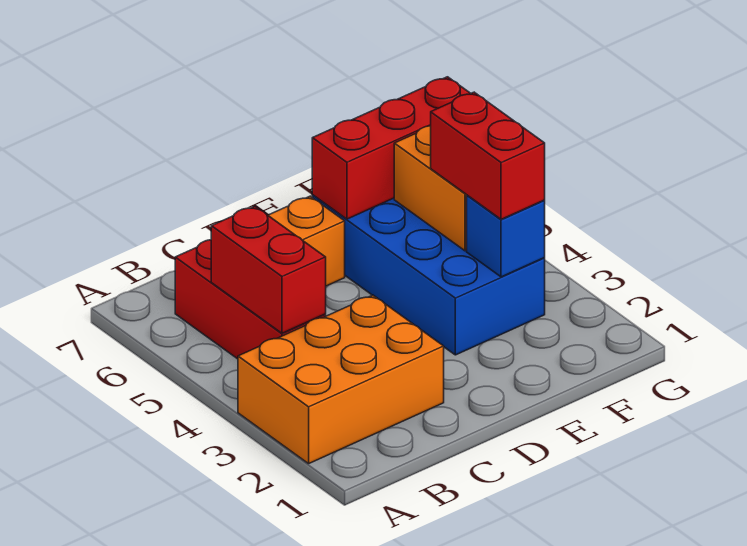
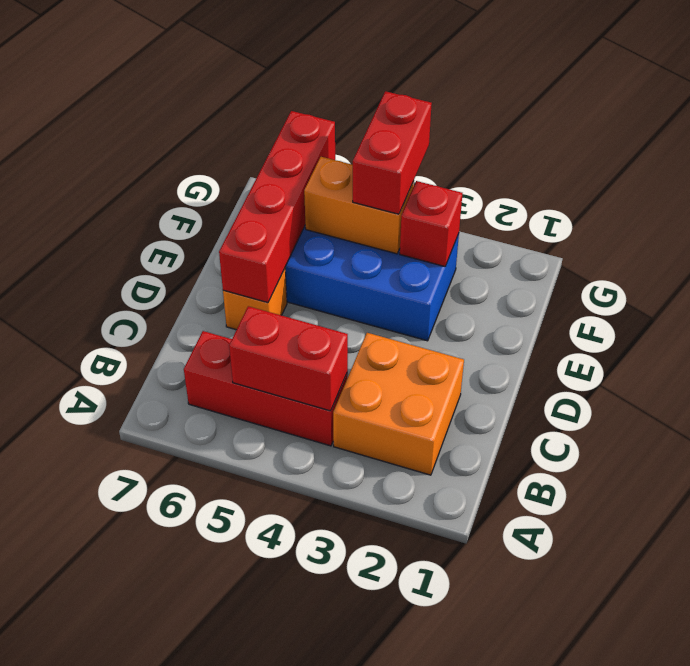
orange brick A2:C3 level 1 -> orange brick B2:C3 level 1
red brick E6:G6 level 2 -> red brick D6:G6 level 2
blue brick F3 level 2 -> red brick F3 level 2
red brick F3:F4 level 3 -> red brick F4:G4 level 3

